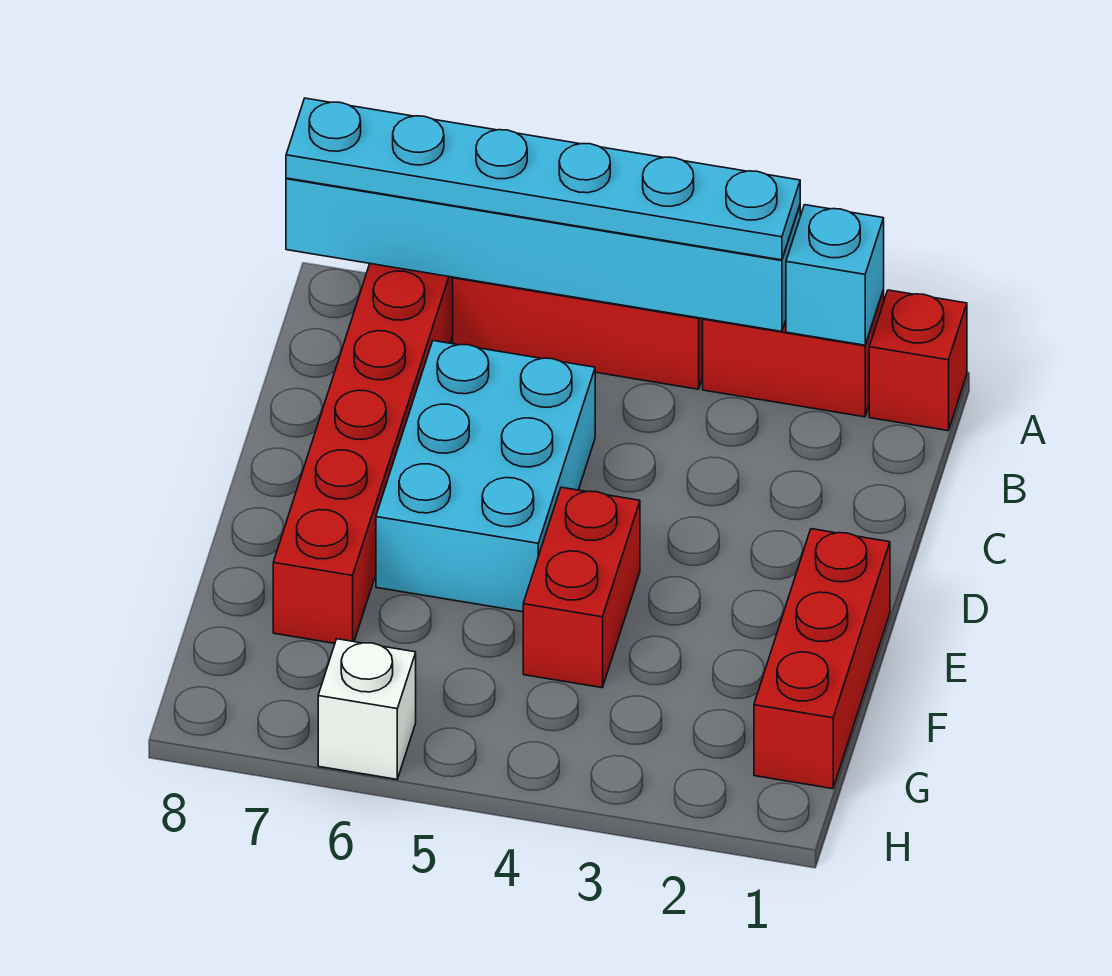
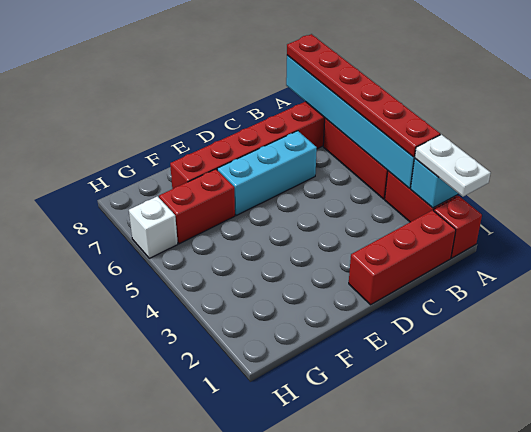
none -> white plate A1:A2 level 3
cyan plate A3:A8 level 3 -> red plate A3:A8 level 3
cyan brick C5:E6 level 1 -> cyan brick C6:E6 level 1
red brick E1:G1 level 1 -> red brick B1:D1 level 1
red brick E4:F4 level 1 -> red brick F6:G6 level 1

